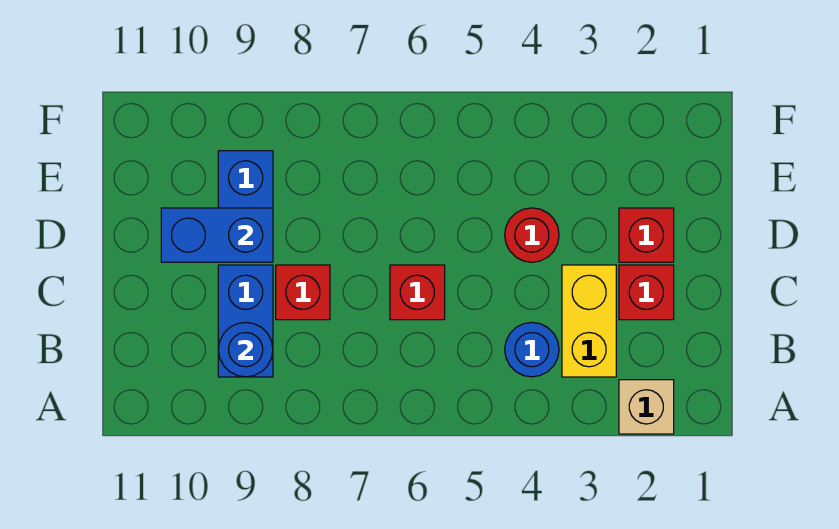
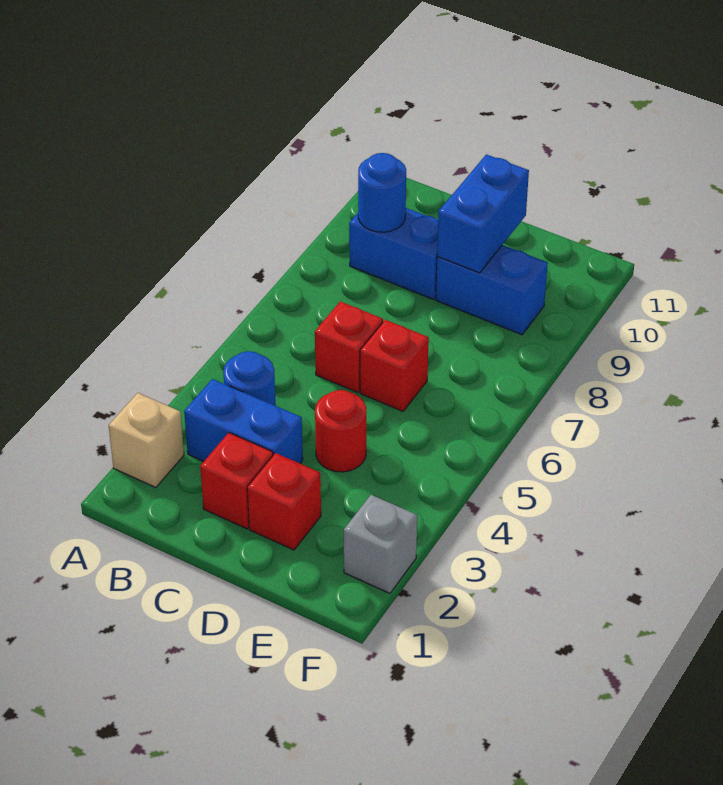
yellow brick B3:C3 level 1 -> blue brick B3:C3 level 1
red brick C8 level 1 -> red brick D6 level 1
none -> grey brick F2 level 1

